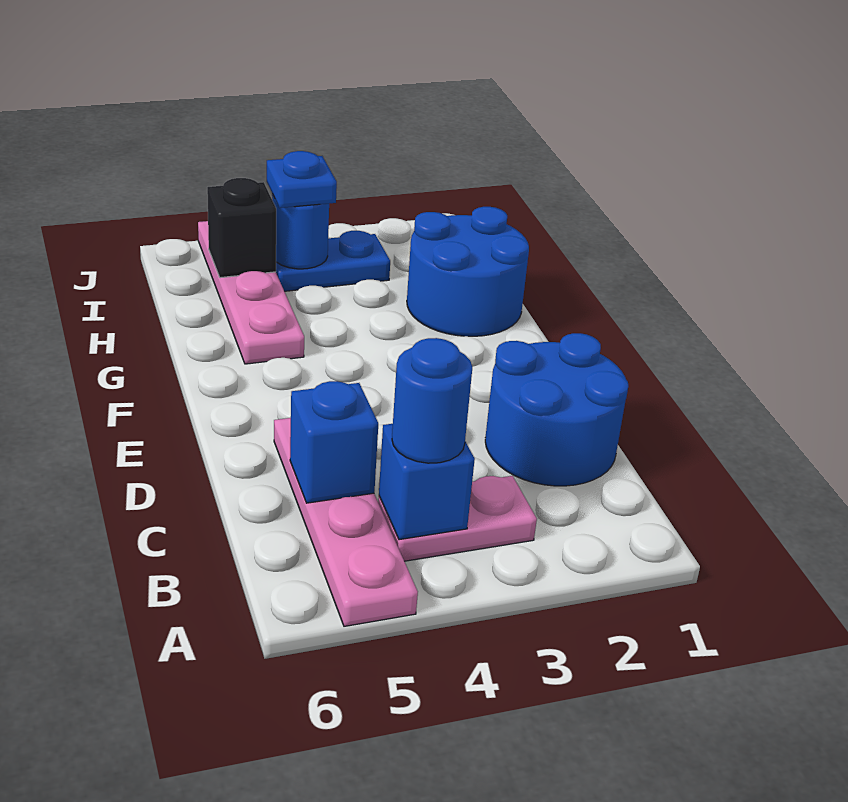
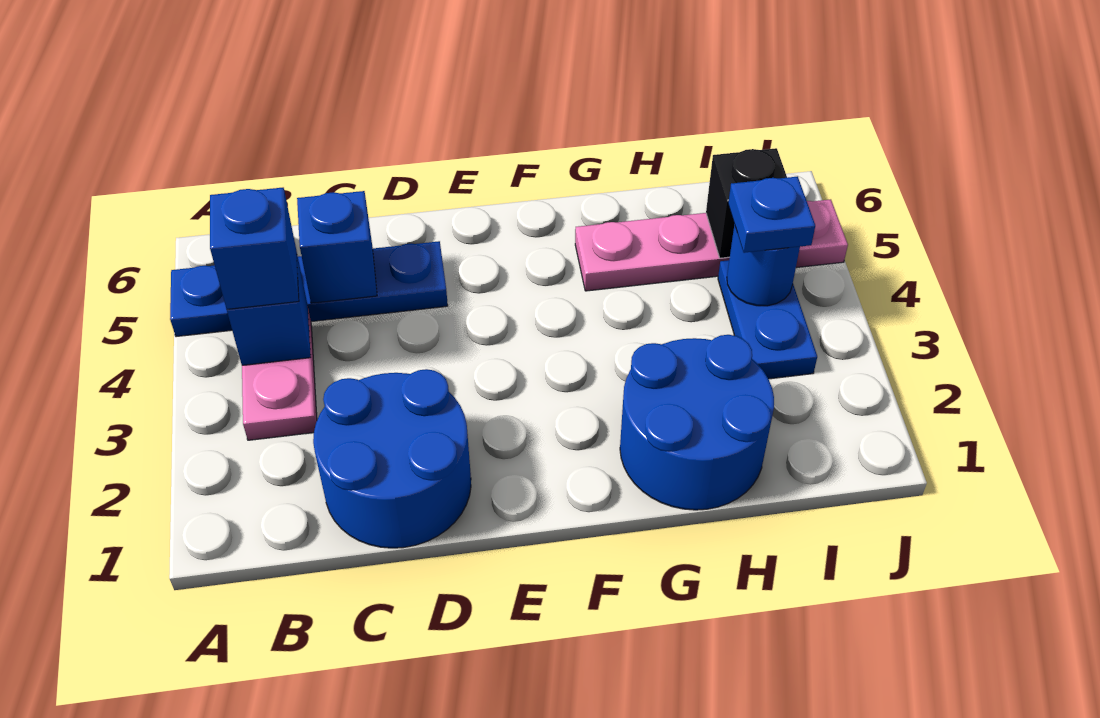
pink plate A5:D5 level 1 -> blue plate A5:D5 level 1
blue round brick B4 level 3 -> blue brick B4 level 3

